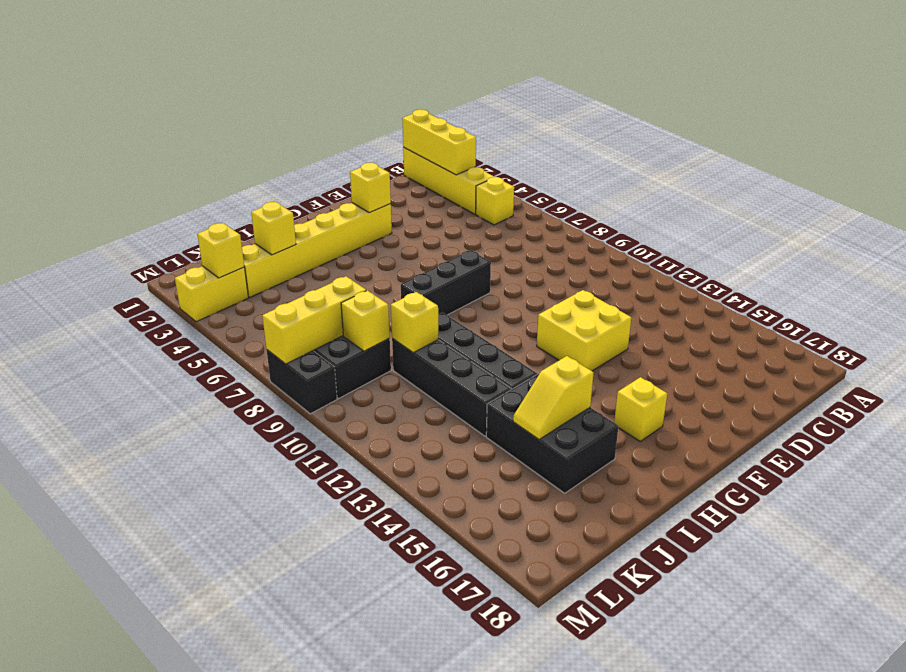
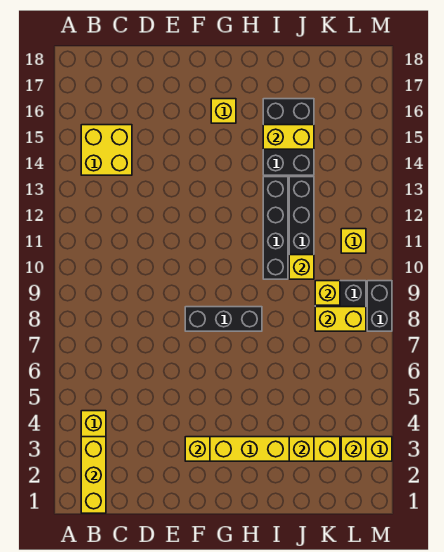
yellow brick B5 level 1 -> yellow brick L11 level 1
yellow brick E12:F13 level 1 -> yellow brick B14:C15 level 1
yellow slope I15:J15 level 2 top I -> yellow brick I15:J15 level 2
yellow brick K8:M8 level 2 -> yellow brick K8:L8 level 2

